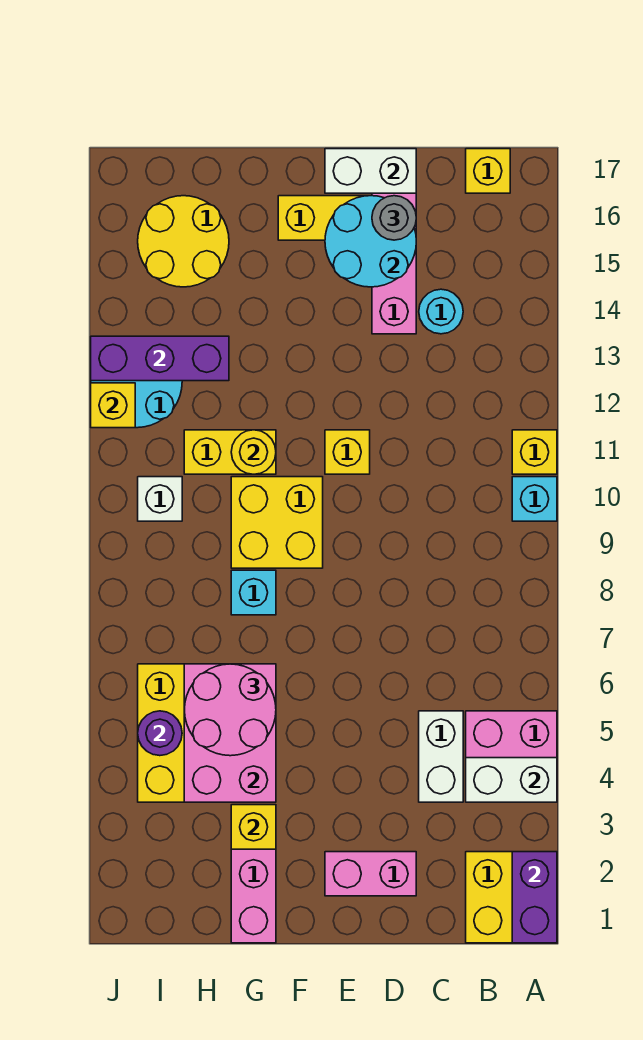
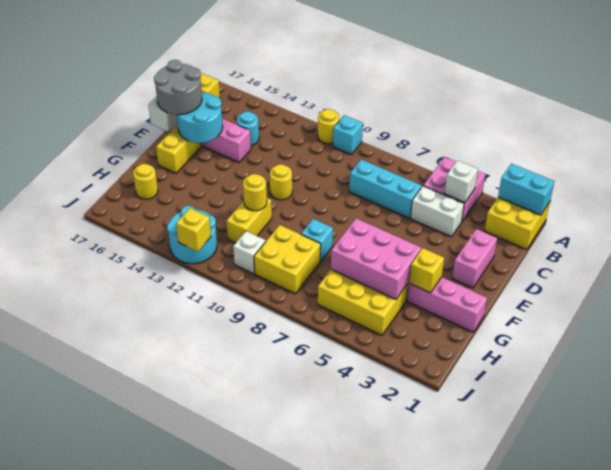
purple brick A1:A2 level 2 -> cyan brick A1:A2 level 2
white brick A4:B4 level 2 -> white brick B4 level 2
yellow brick A11 level 1 -> yellow round brick A11 level 1
none -> cyan brick C6:C8 level 1
grey round brick D16 level 3 -> grey round brick D16:E17 level 3
yellow brick E11 level 1 -> yellow round brick E11 level 1
yellow brick F9:G10 level 1 -> yellow brick H8:I9 level 1
pink round brick G5:H6 level 3 -> none
purple brick H13:J13 level 2 -> none
yellow round brick H15:I16 level 1 -> yellow round brick H16 level 1
purple round brick I5 level 2 -> none

